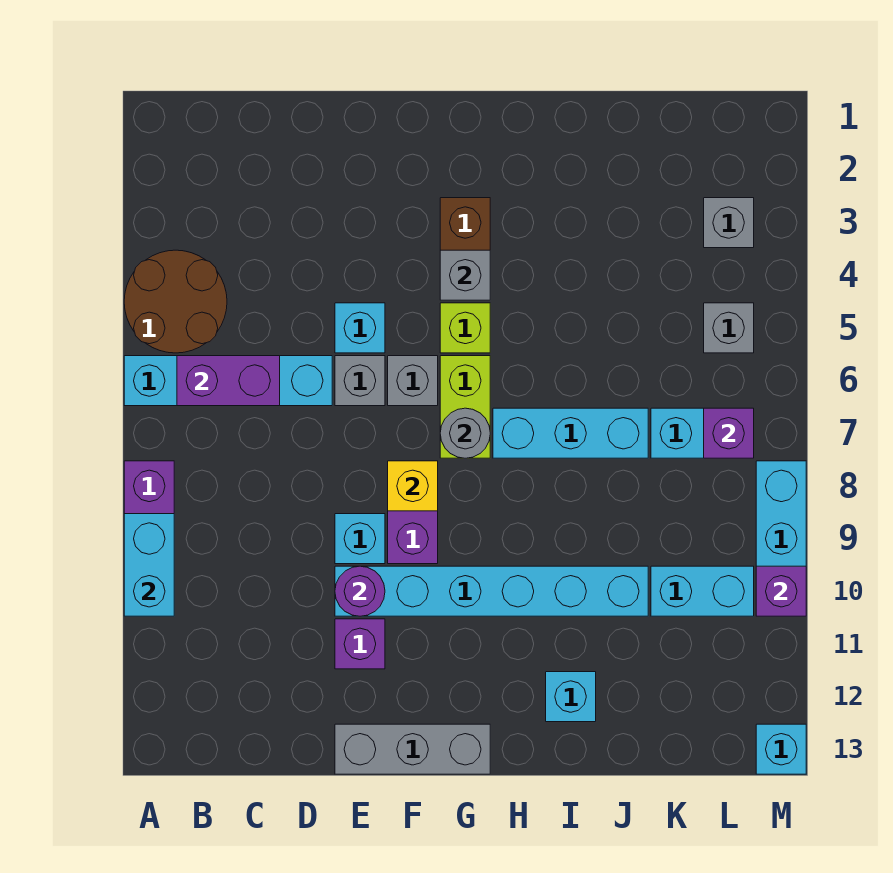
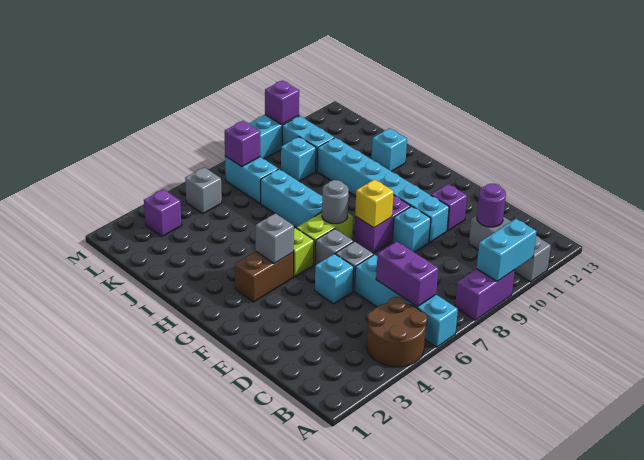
purple round brick E10 level 2 -> purple round brick C11 level 2
grey brick E13:G13 level 1 -> grey brick A11:C11 level 1
grey brick L3 level 1 -> purple brick L3 level 1
cyan brick M13 level 1 -> cyan brick K9 level 1

